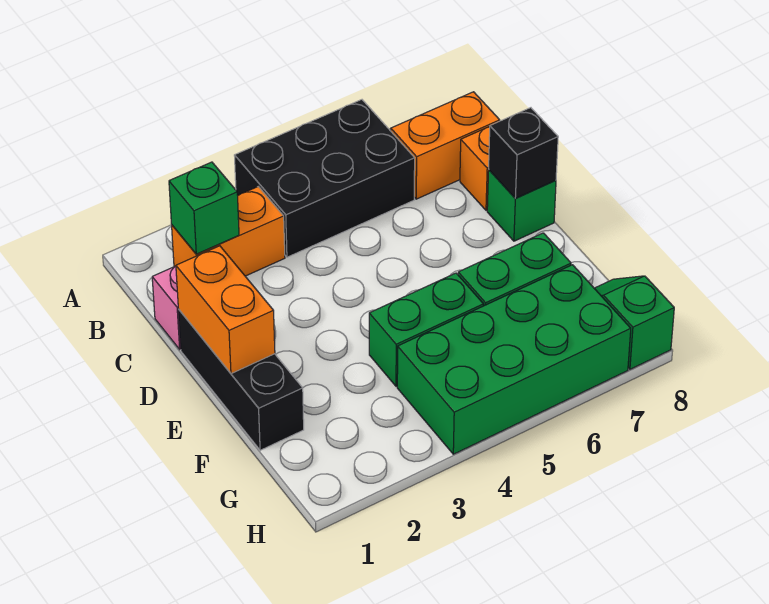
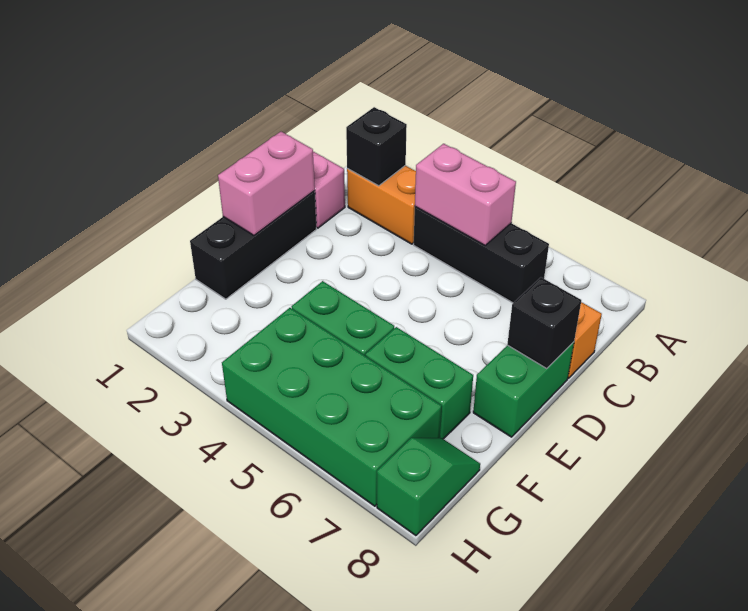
black brick A4:B6 level 1 -> black brick B4:B6 level 1
green brick B2 level 2 -> black brick B2 level 2
none -> pink brick B4:B5 level 2
orange brick B7:B8 level 1 -> none
orange brick D1:E1 level 2 -> pink brick D1:E1 level 2
green brick D8 level 1 -> green brick D8:E8 level 1

